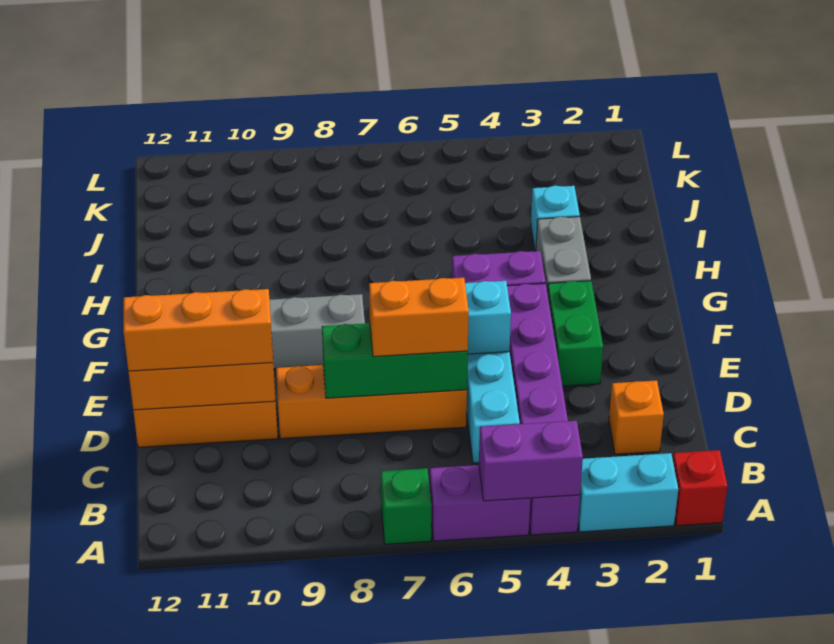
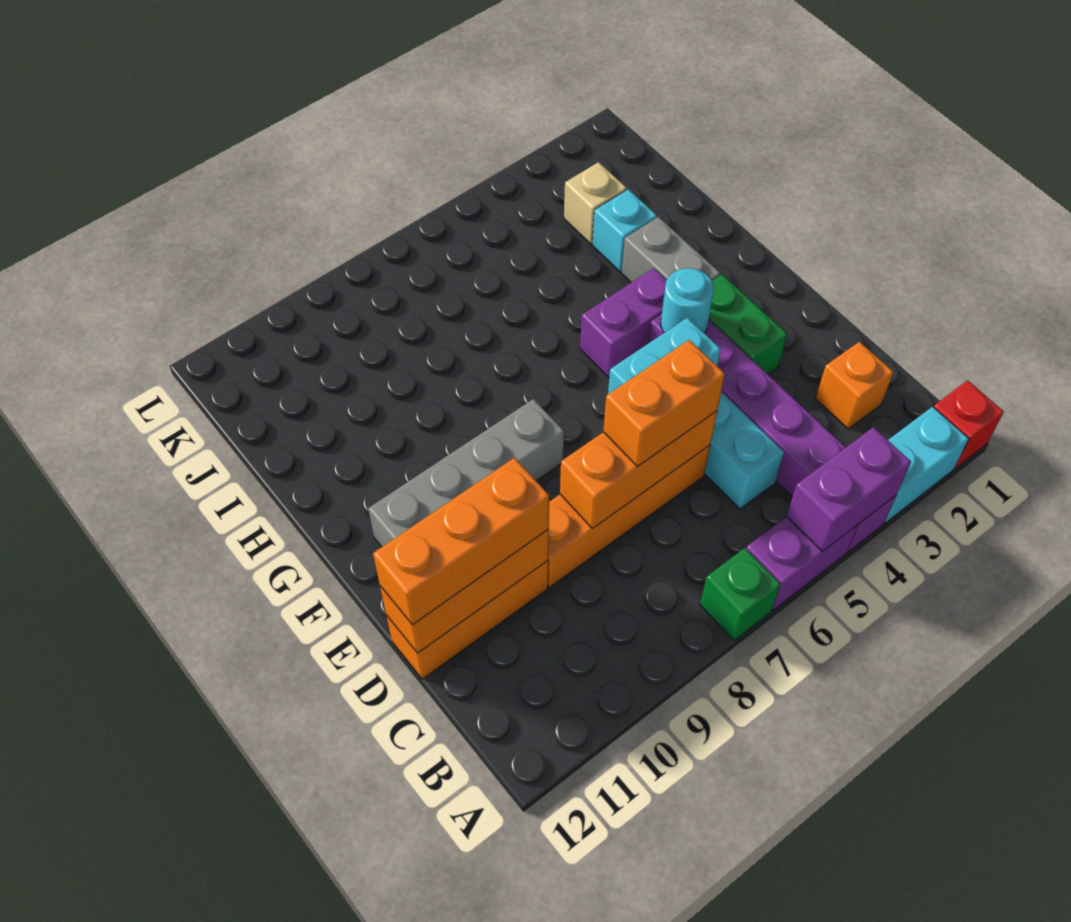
green brick D6:D8 level 2 -> orange brick D6:D8 level 2
none -> cyan round brick F4 level 2
none -> tan brick J3 level 1

